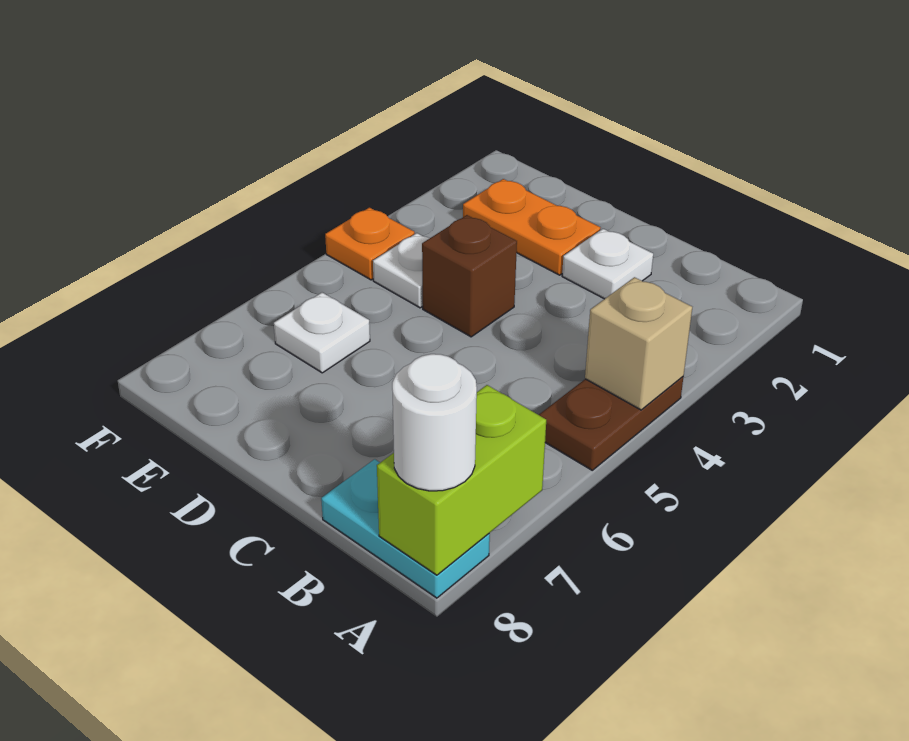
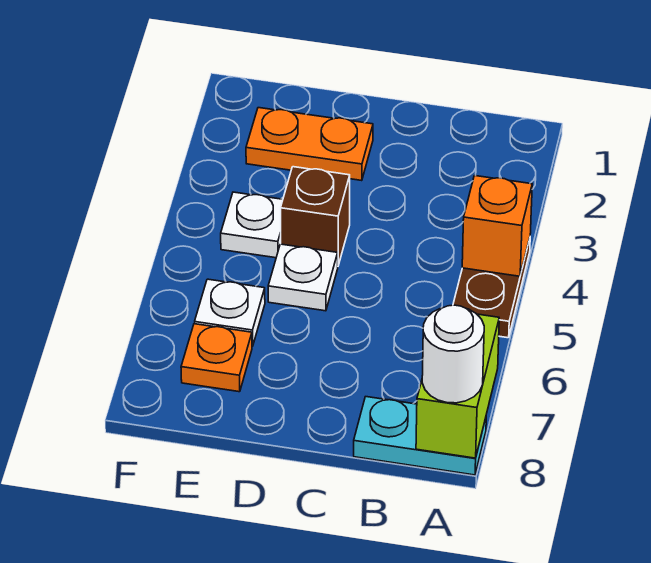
tan brick A4 level 2 -> orange brick A4 level 2
white plate C2 level 1 -> white plate D5 level 1
orange plate F4 level 1 -> orange plate E7 level 1

